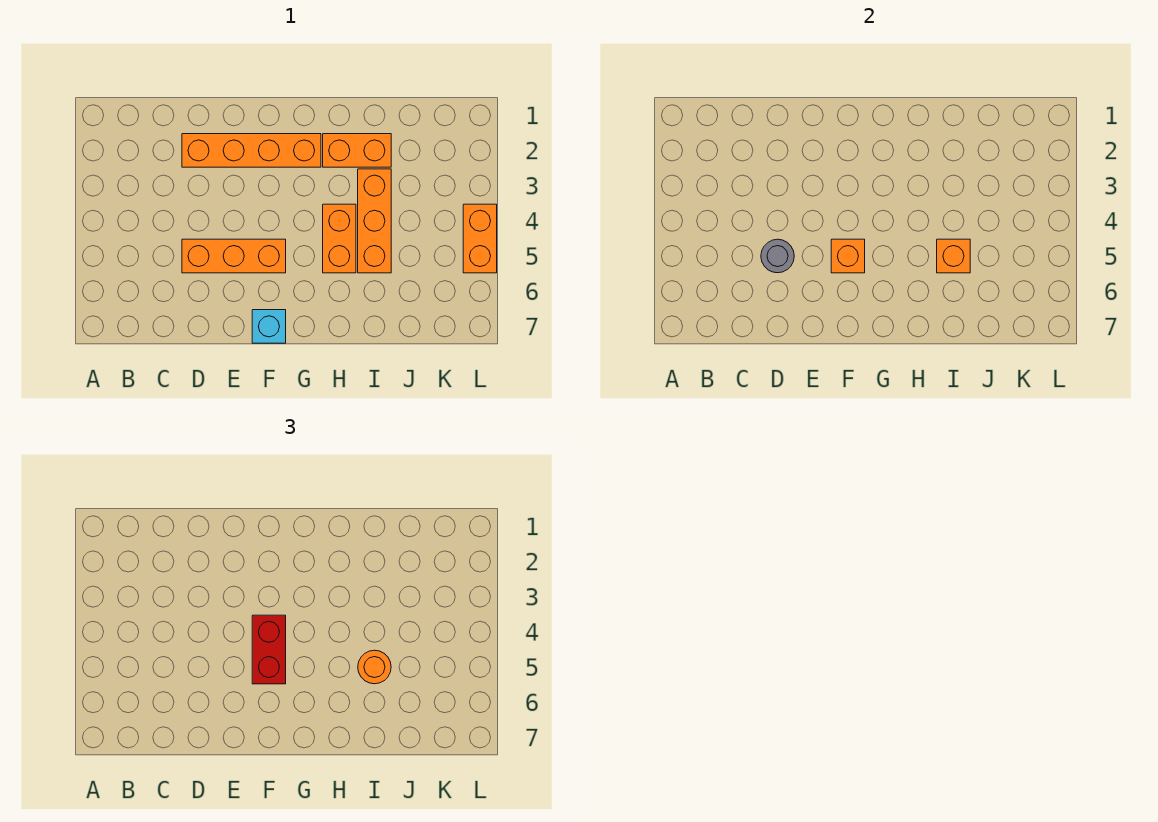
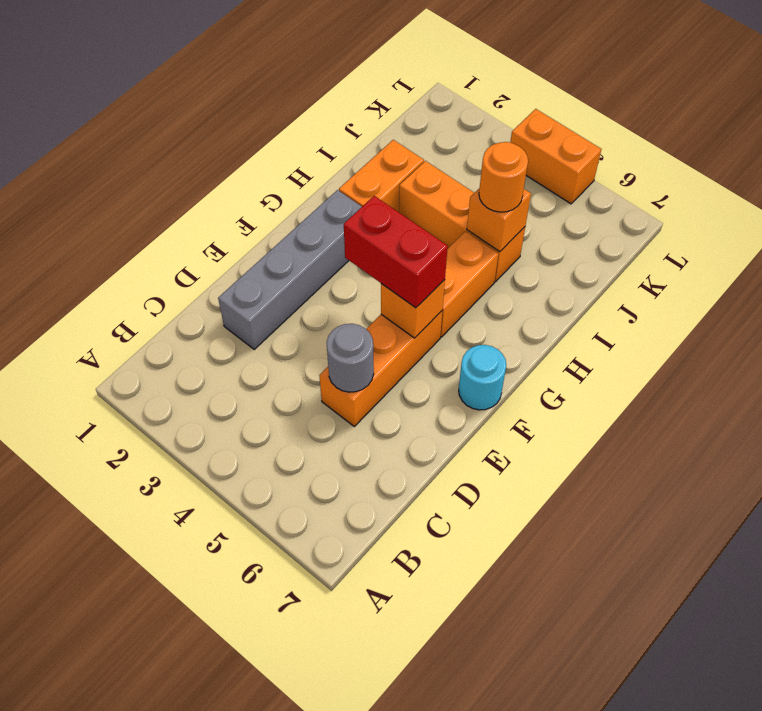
orange brick D2:G2 level 1 -> grey brick D2:G2 level 1
cyan brick F7 level 1 -> cyan round brick F7 level 1
orange brick H4:H5 level 1 -> orange brick G5:H5 level 1

